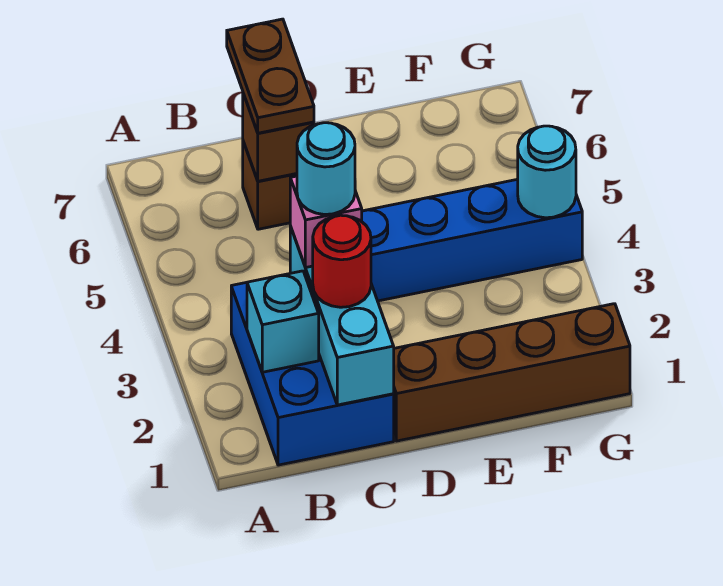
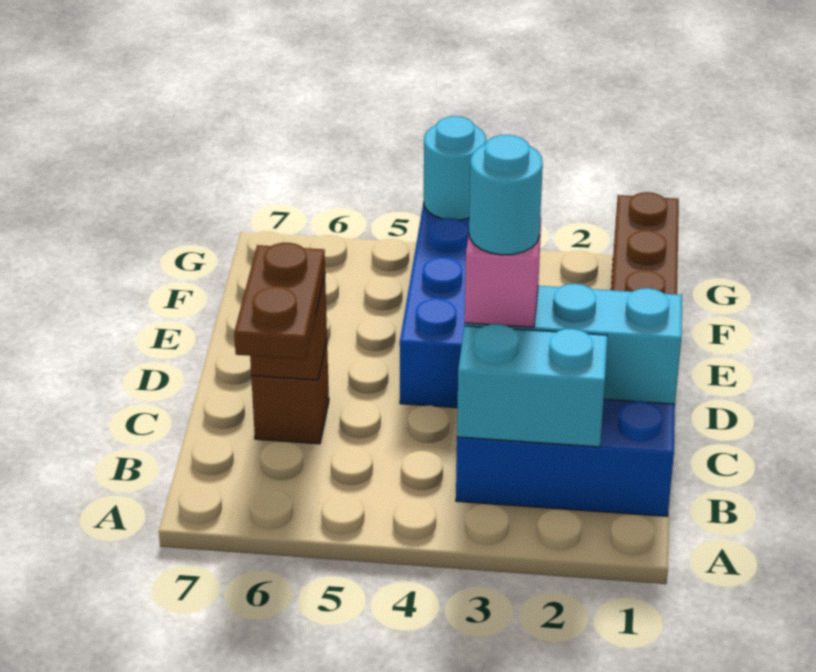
cyan brick B2 level 2 -> cyan brick B2:B3 level 2
red round brick C2 level 3 -> none
brown plate C6:C7 level 3 -> brown plate B6:C6 level 3

